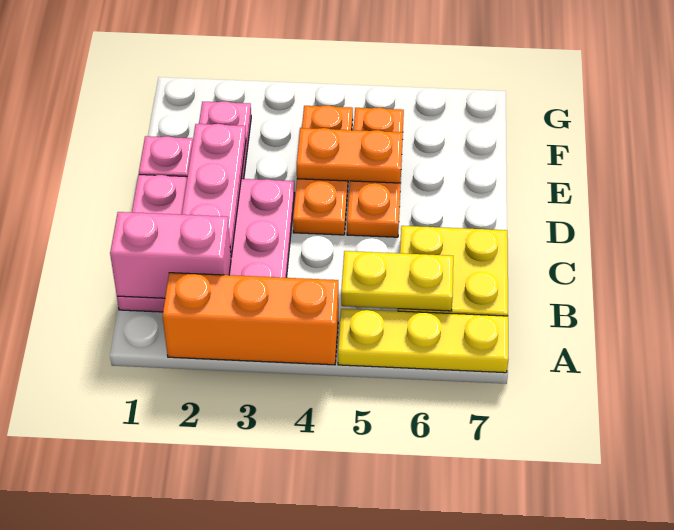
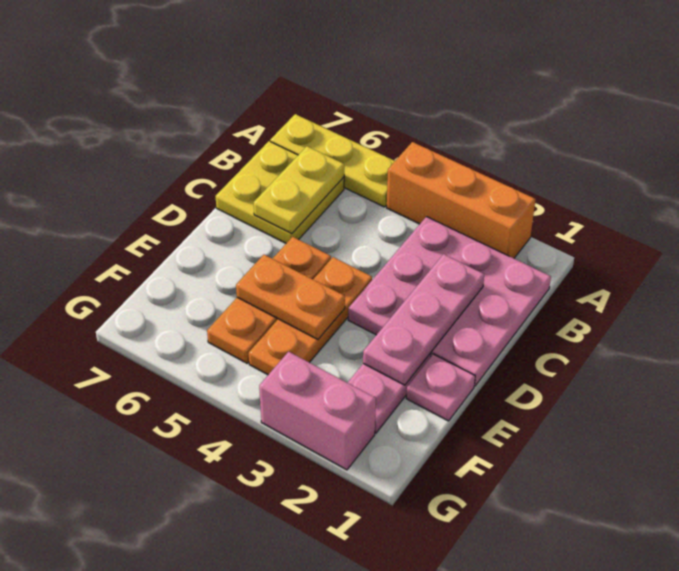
pink brick B1:B2 level 2 -> pink brick G2:G3 level 1
yellow plate B5:B6 level 2 -> yellow plate B6:C6 level 2

